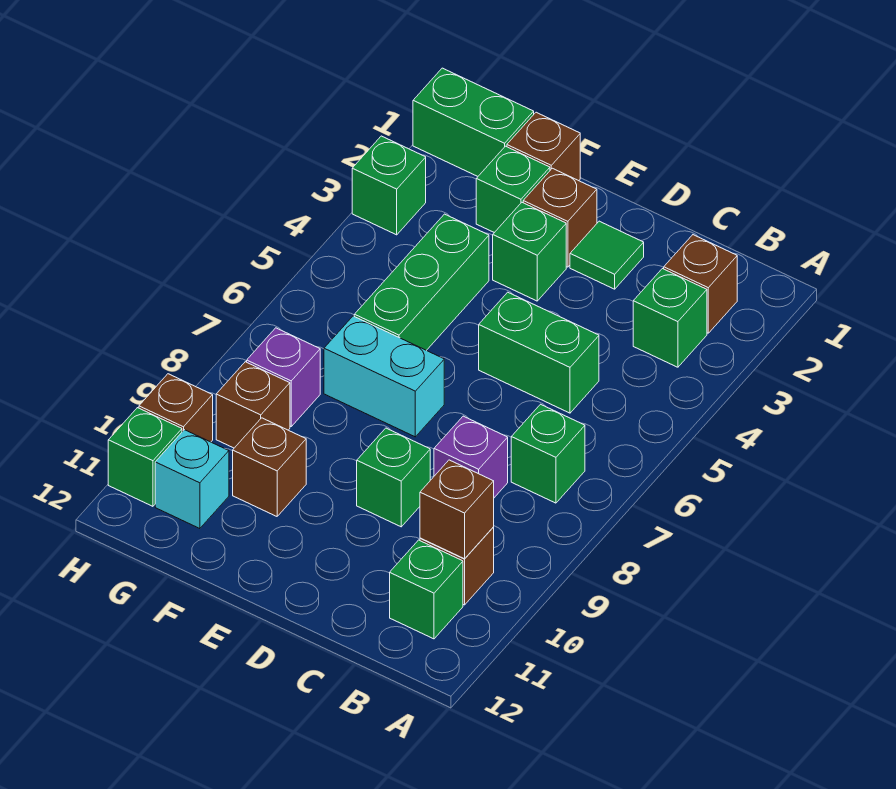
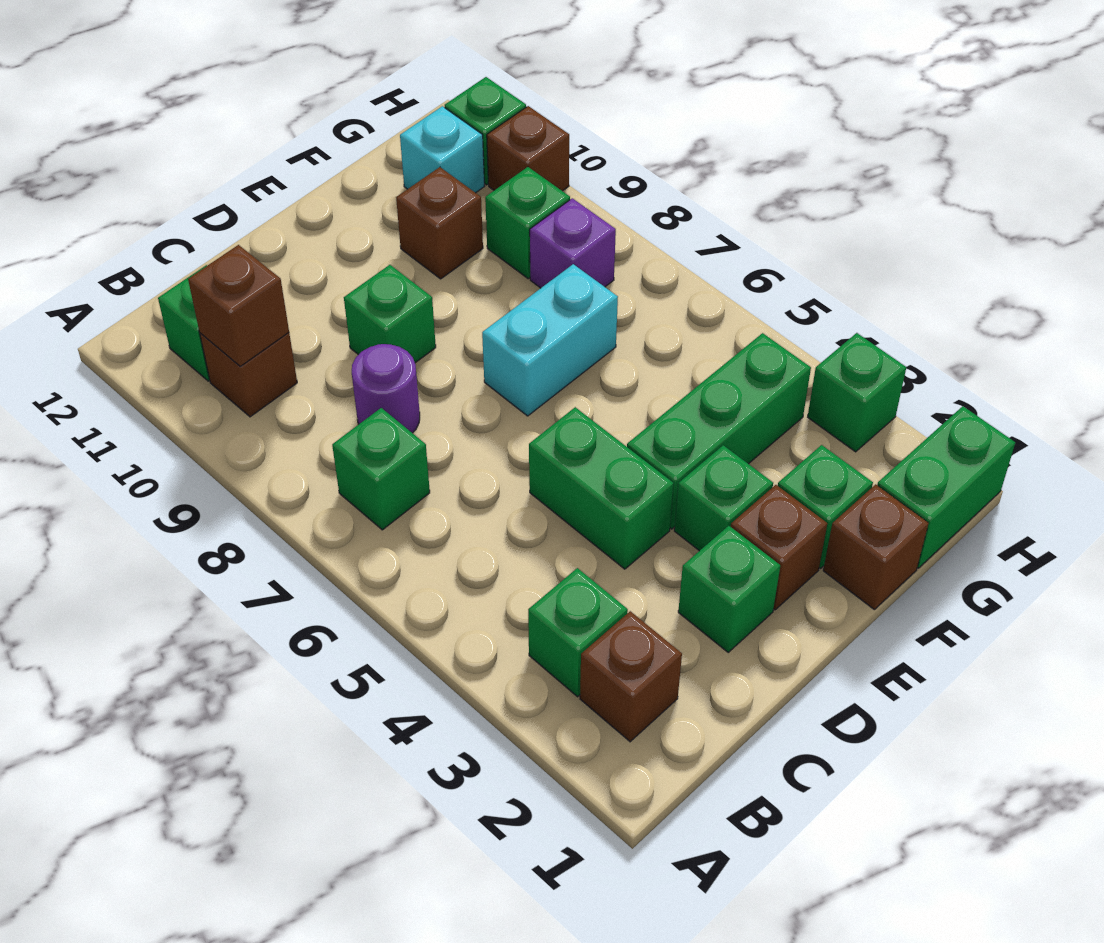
green brick C5:D5 level 1 -> green brick D4:D5 level 1
purple brick C8 level 1 -> purple round brick C8 level 1
green tile D2 level 1 -> green brick D2 level 1
green brick F4:F6 level 1 -> green brick E4:G4 level 1
brown brick G9 level 1 -> green brick G9 level 1

